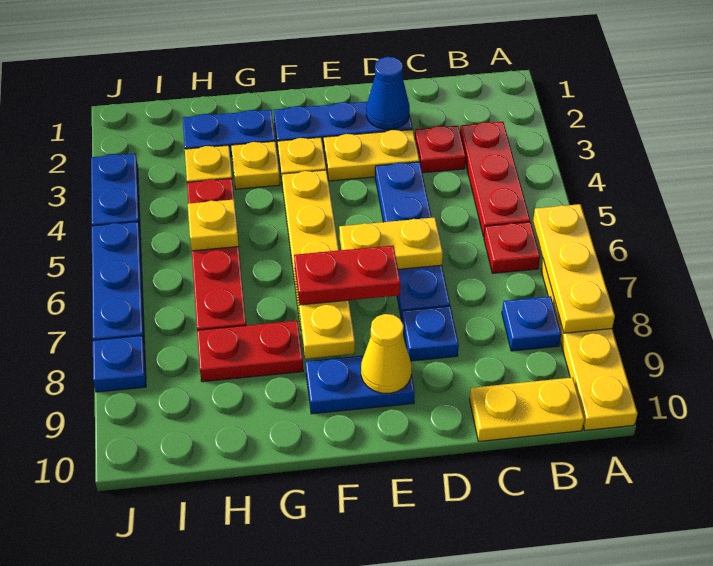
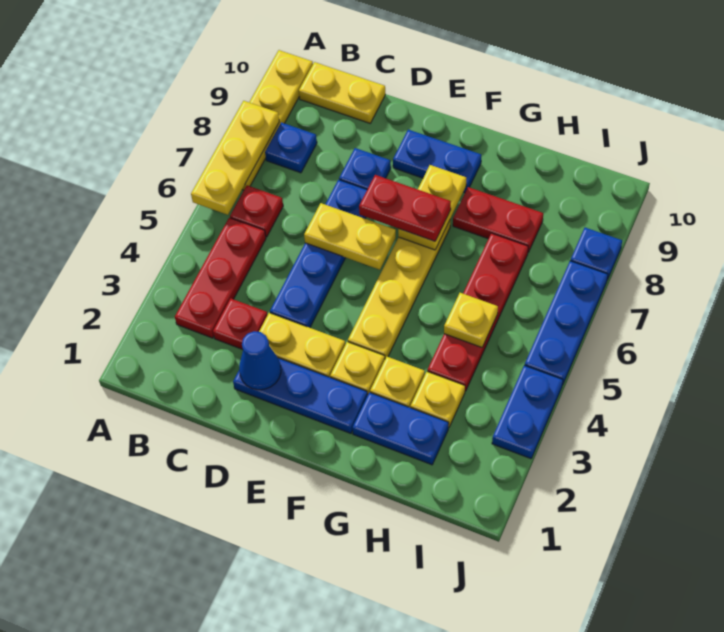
yellow cone E9 level 2 -> none

